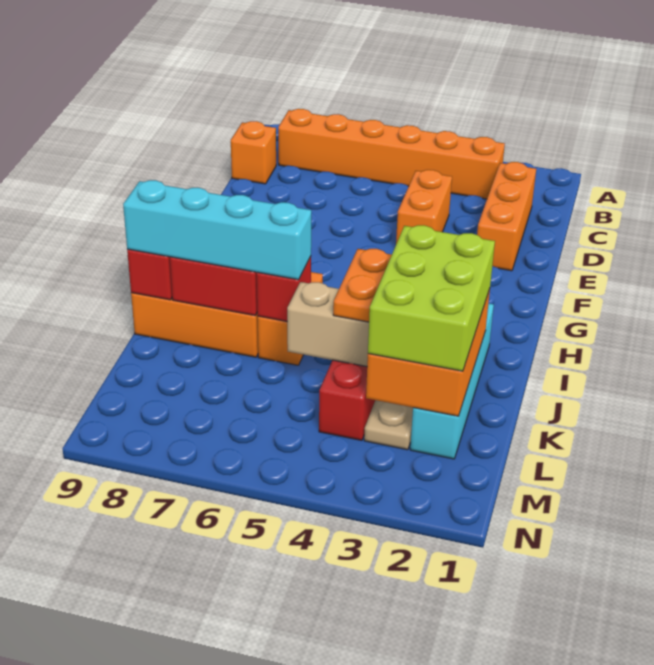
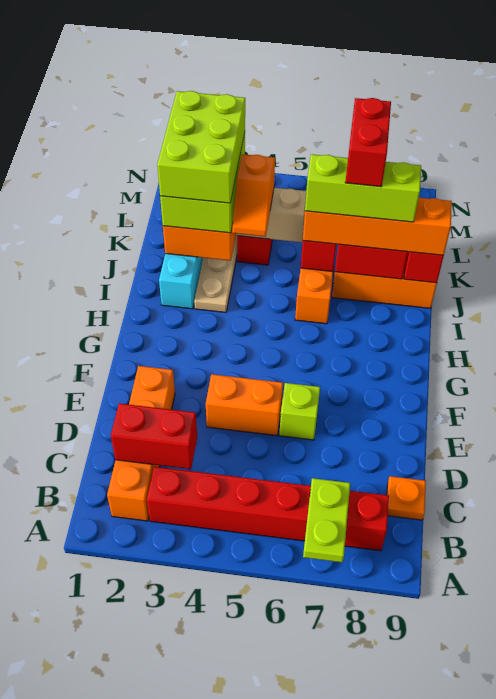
none -> lime plate A7:B7 level 2
orange brick B3:B8 level 1 -> red brick B3:B8 level 1
orange brick C2:E2 level 1 -> orange brick B2:E2 level 1
none -> red brick C2:C3 level 2
orange brick C9 level 1 -> orange plate C9 level 1
orange brick D4:E4 level 1 -> orange brick E4:E5 level 1
none -> lime brick E6 level 1
none -> lime brick J2:L3 level 4
orange plate J4:K4 level 3 -> orange slope J4:K4 level 3 top K
cyan brick J6:J9 level 3 -> orange brick J6:J9 level 3
none -> lime brick J6:J8 level 4
none -> red brick J7:K7 level 5

